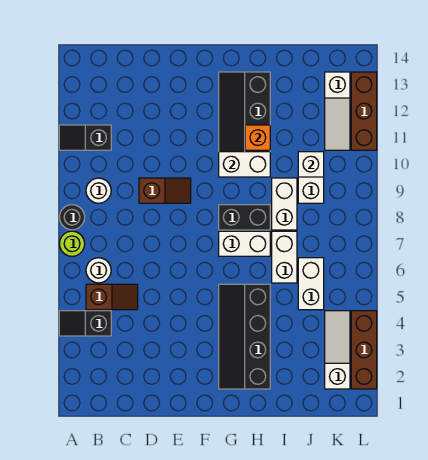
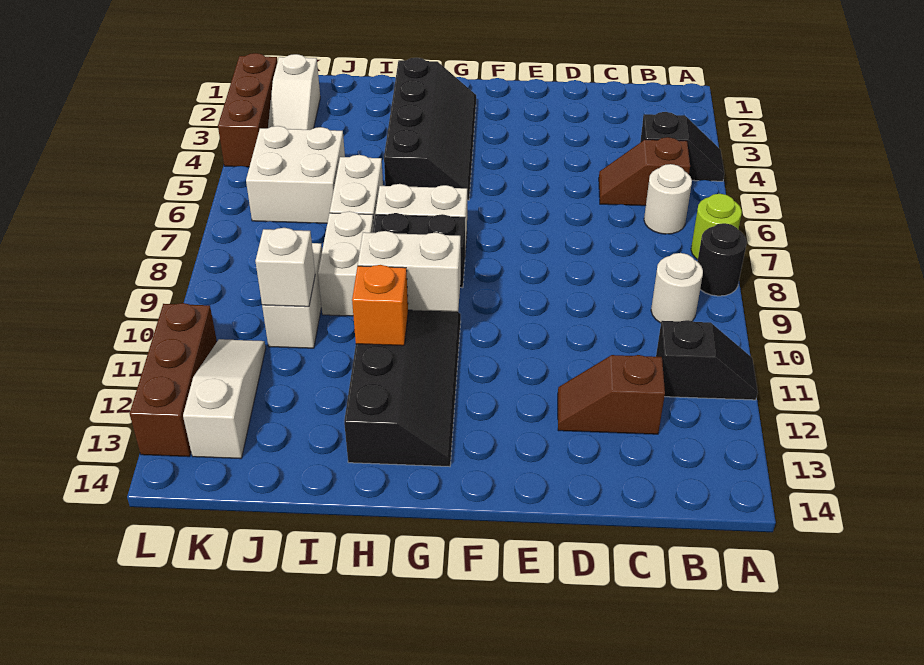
brown slope D9:E9 level 1 top D -> brown slope C12:D12 level 1 top C
white brick J5:J6 level 1 -> white brick J5:K6 level 1

